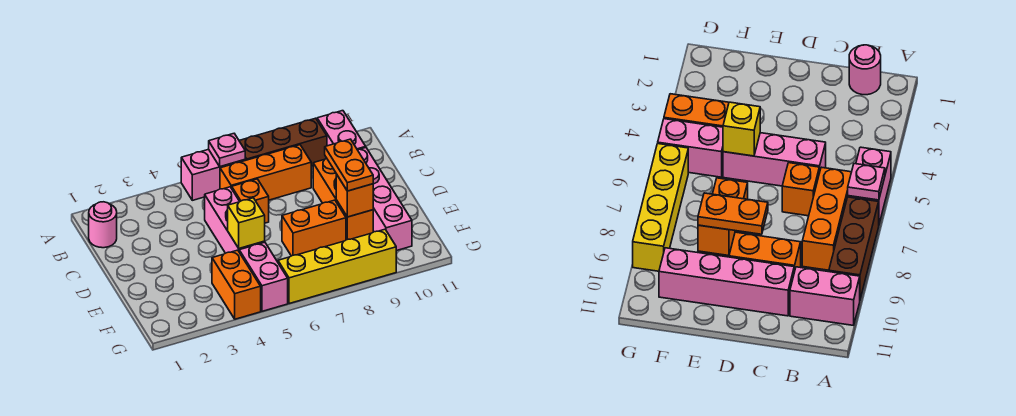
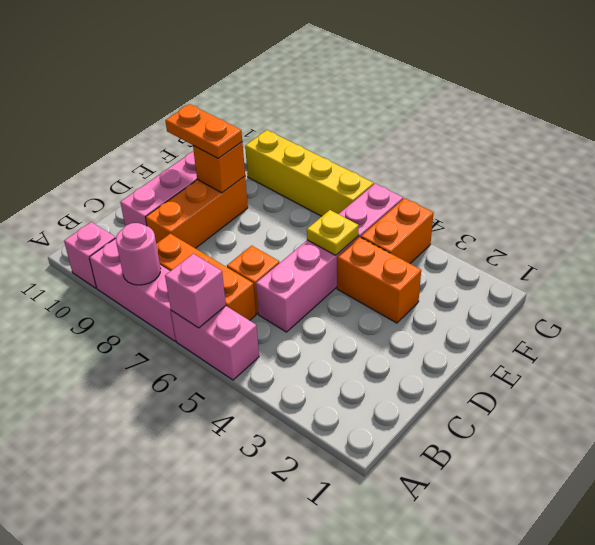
pink plate A6 level 2 -> pink brick A6 level 2
brown brick A7:A9 level 1 -> pink brick A7:A9 level 1
pink brick A10:B10 level 1 -> pink brick A10 level 1
pink round brick B1 level 1 -> pink round brick A8 level 2
orange plate D9:E9 level 3 -> orange plate E9:E10 level 3
yellow brick E5 level 2 -> yellow plate E5 level 2
orange brick E7:E8 level 1 -> orange brick E3:E4 level 1

